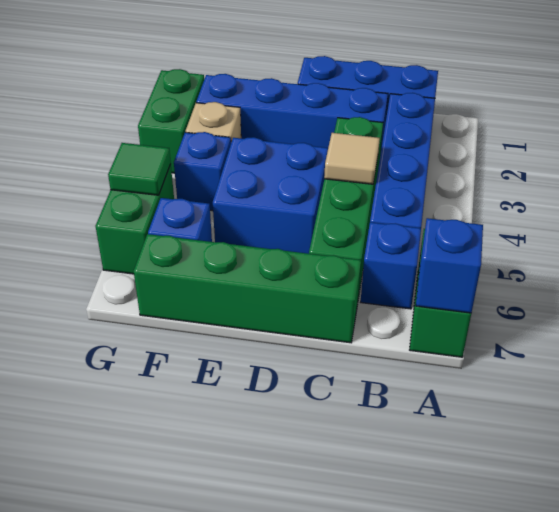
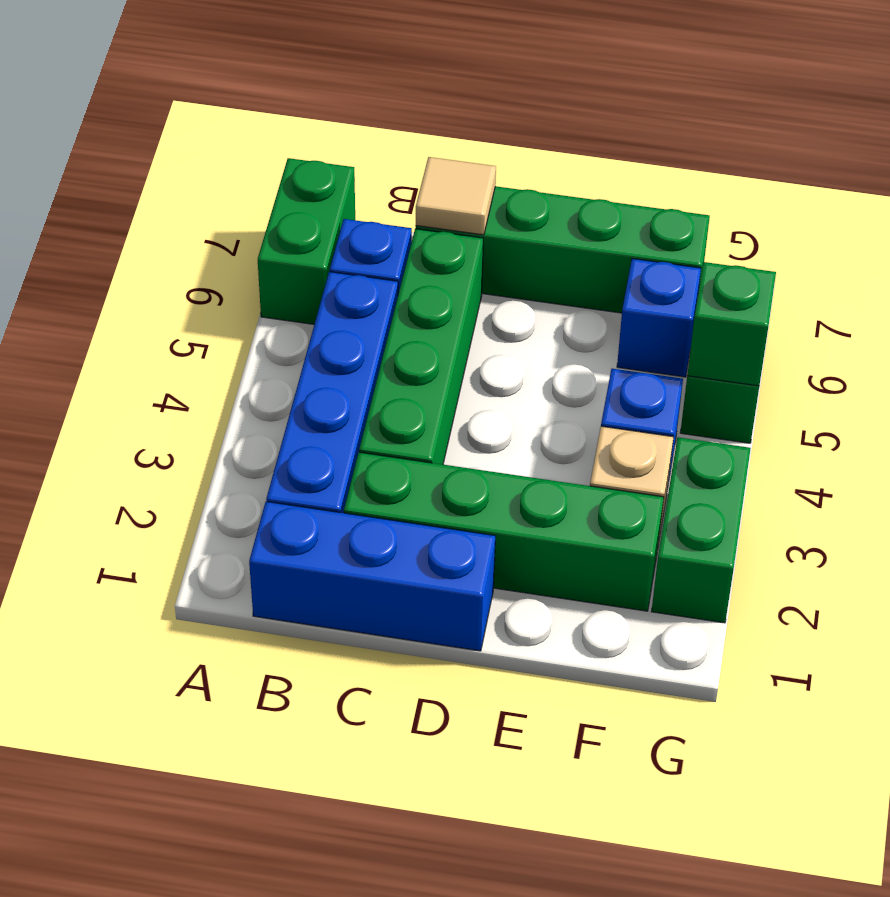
blue brick A7 level 2 -> none
blue brick C2:F2 level 1 -> green brick C2:F2 level 1
tan tile C4 level 2 -> tan tile C7 level 2
blue brick D4:E5 level 1 -> none
green tile G5 level 2 -> green brick G5 level 2

